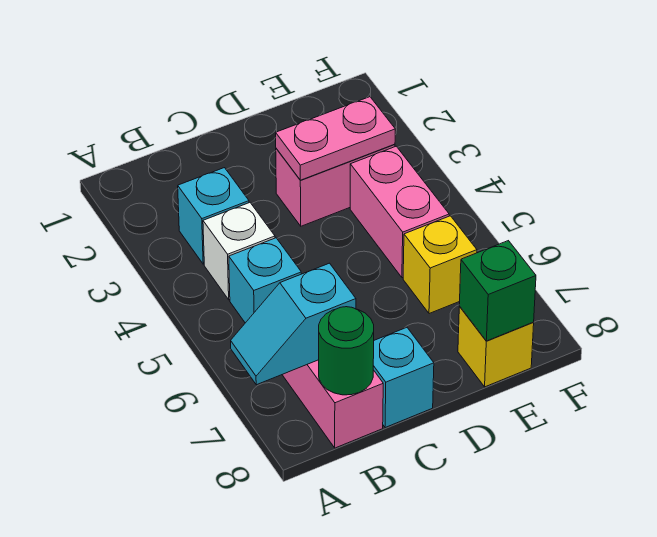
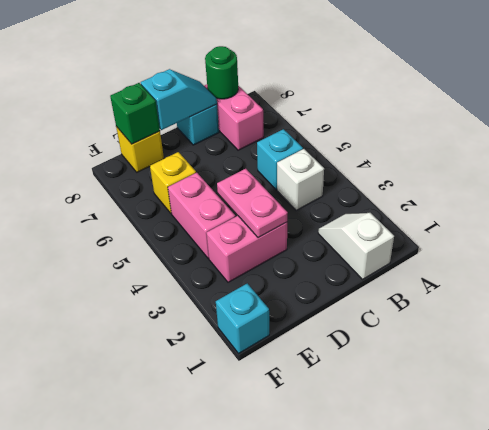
cyan slope A7:B7 level 2 top B -> cyan slope C8:D8 level 2 top D
none -> white slope B1:B2 level 1 top 1
cyan brick B3 level 1 -> cyan brick F1 level 1
pink plate D3:E3 level 2 -> pink plate D3:D4 level 2

